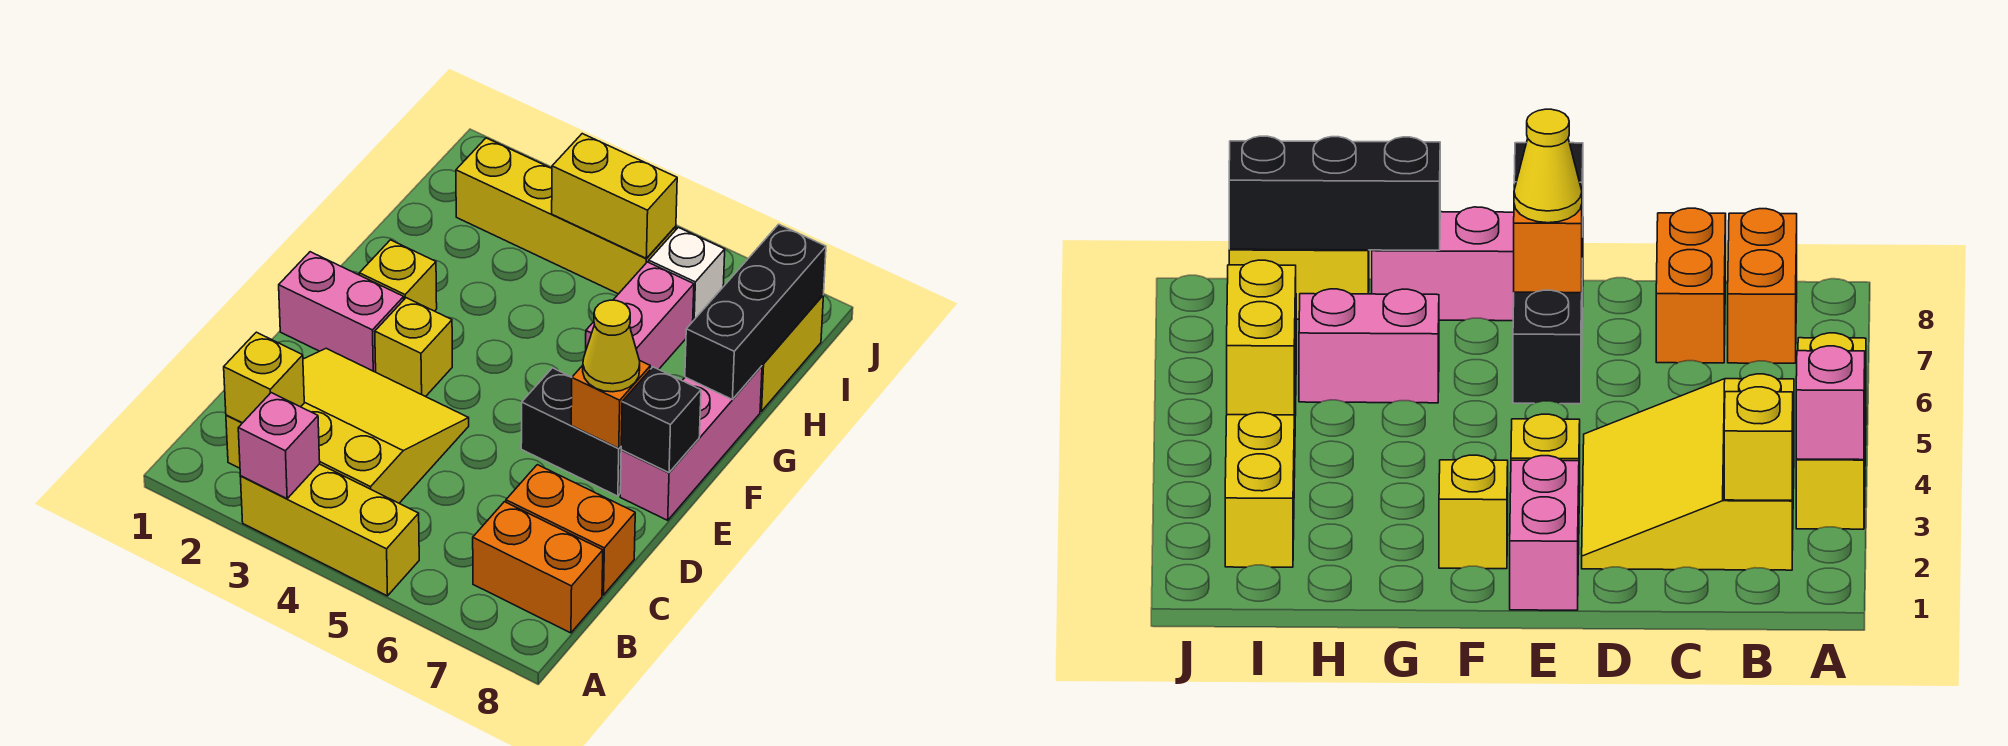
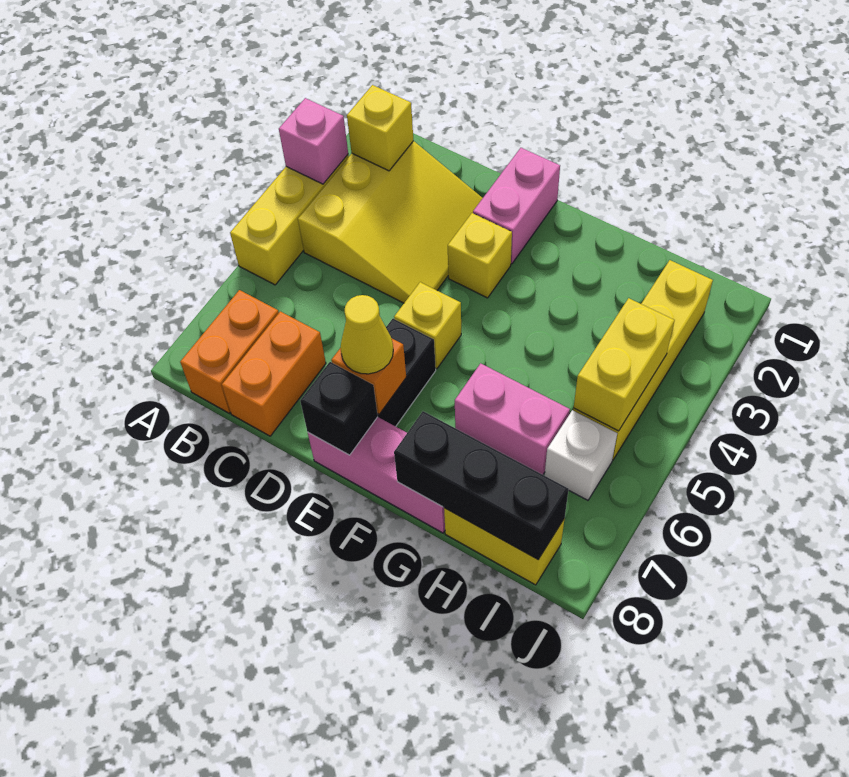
yellow brick F2 level 1 -> yellow brick E5 level 1

